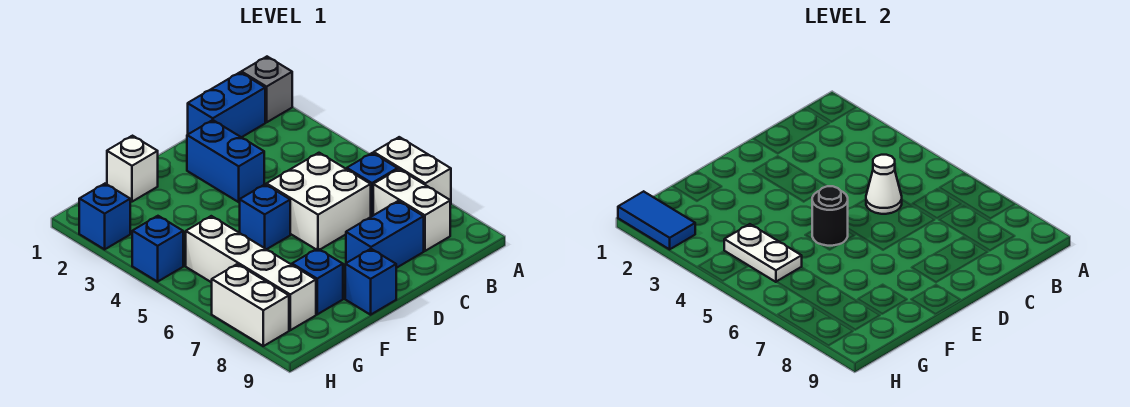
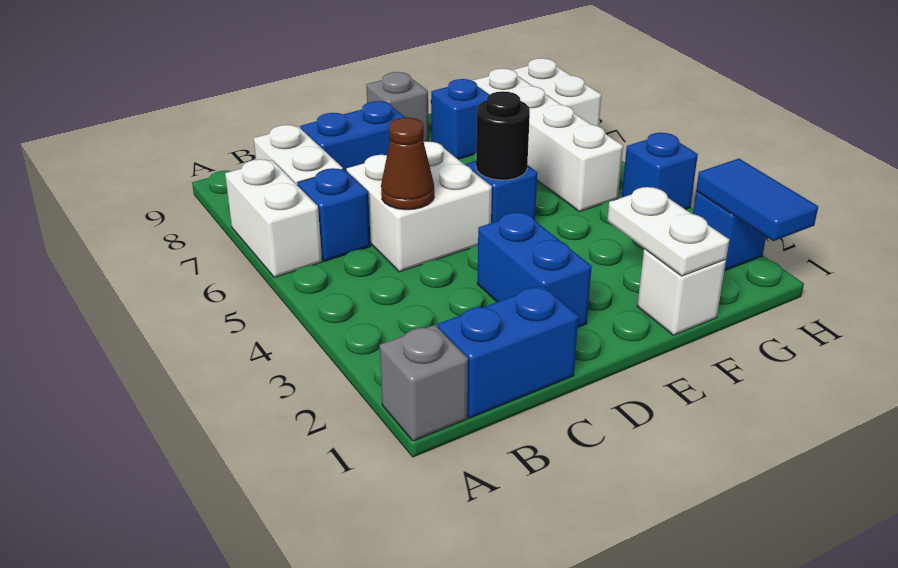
white cone C5 level 2 -> brown cone C5 level 2
blue brick E9 level 1 -> grey brick E9 level 1
white plate G4:G5 level 2 -> white plate F1:F2 level 2

